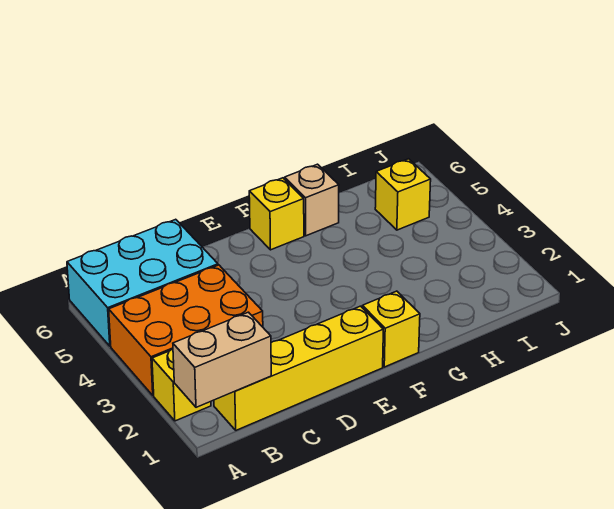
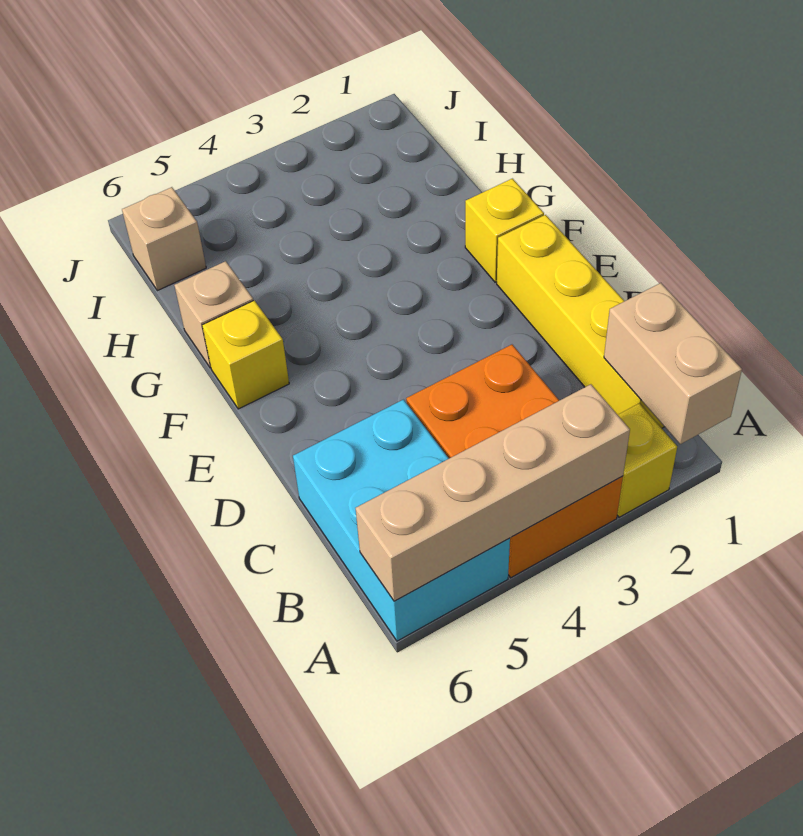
none -> tan brick A3:A6 level 2
yellow brick I5 level 1 -> none
none -> tan brick I6 level 1

